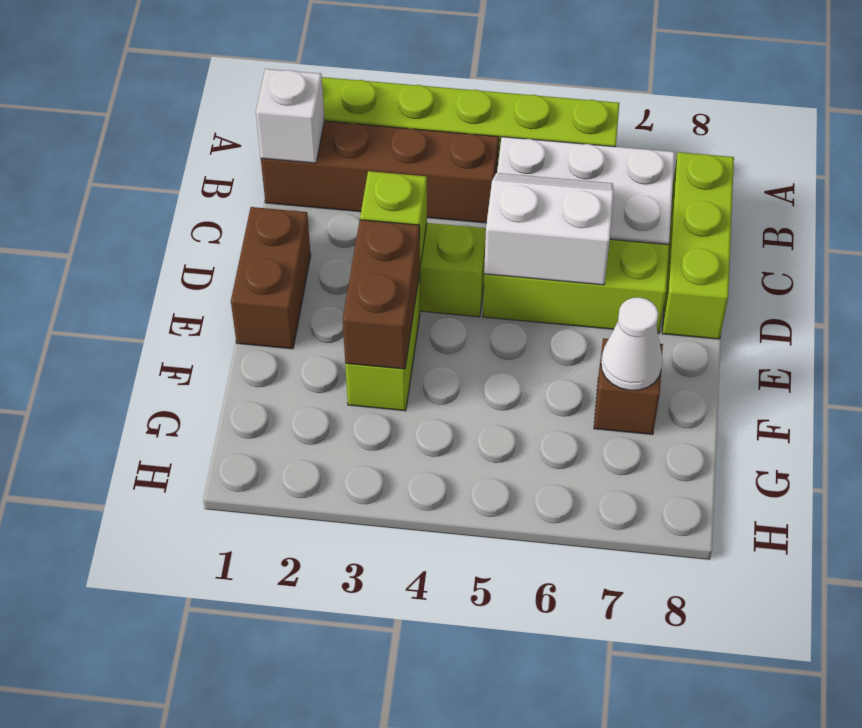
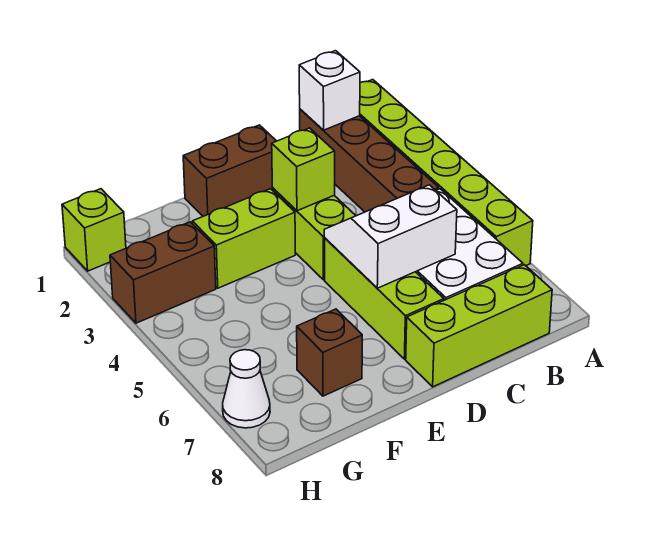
white slope C5:D6 level 2 top D -> white slope C5:D6 level 2 top 6
brown brick E3:F3 level 2 -> brown brick G3:H3 level 1
white cone F7 level 2 -> white cone H7 level 1
none -> lime brick H1 level 1

